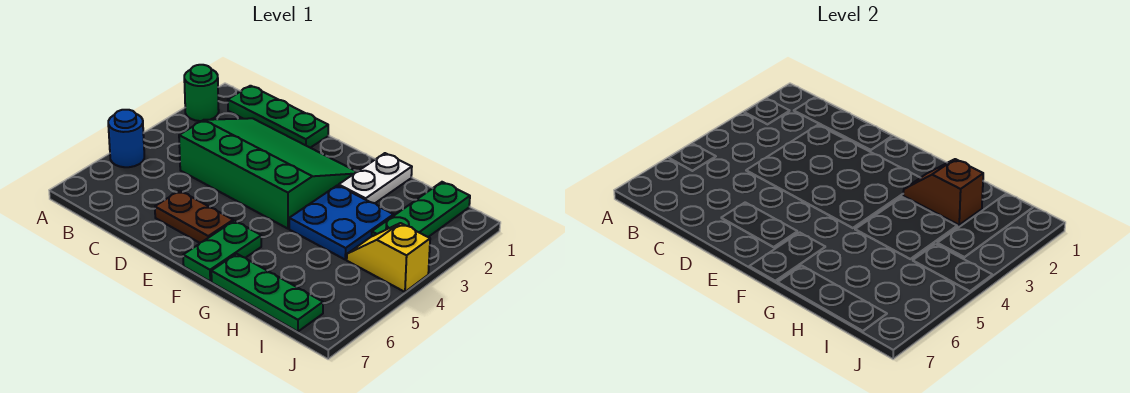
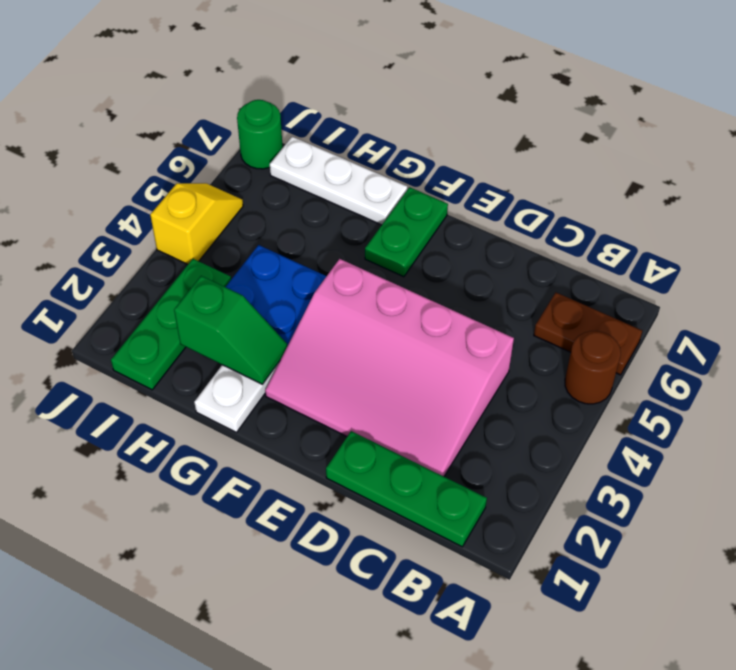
green round brick A2 level 1 -> green round brick J7 level 1
blue round brick A5 level 1 -> brown round brick A5 level 1
green slope C2:F4 level 1 top 4 -> pink slope C2:F4 level 1 top 4
brown plate D6:E6 level 1 -> brown plate A6:B6 level 1
brown slope G2:H2 level 2 top H -> green slope G2:H2 level 2 top H
green plate G7:I7 level 1 -> white plate G7:I7 level 1
yellow slope I4:J4 level 1 top J -> yellow slope J4:J5 level 1 top 4

